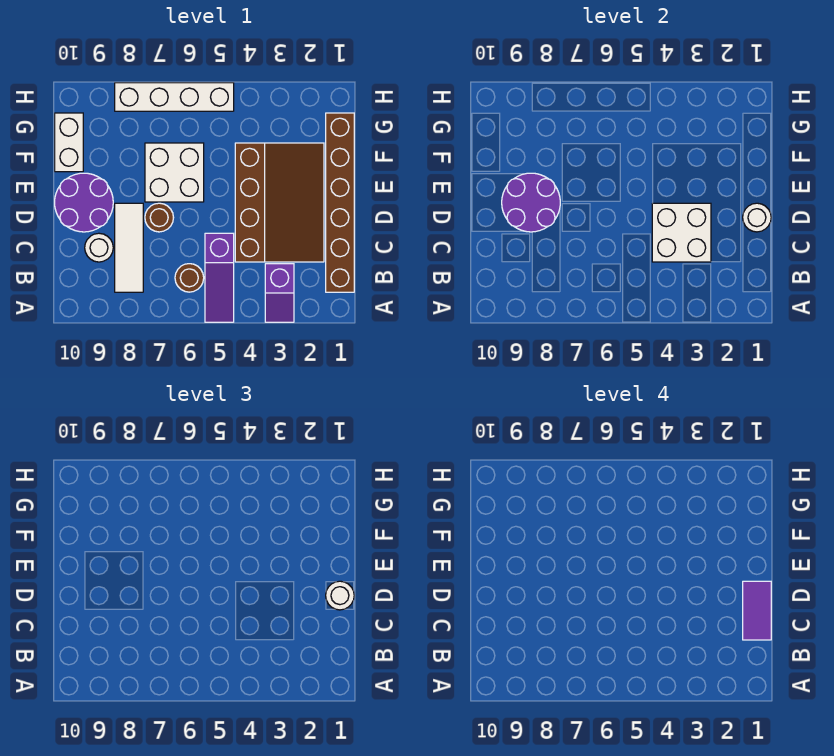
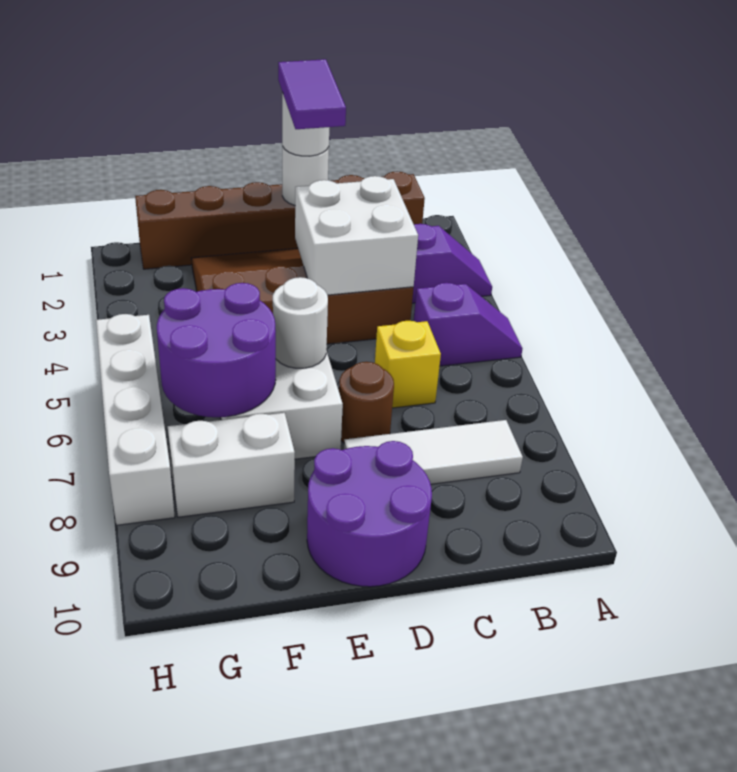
purple slope A5:C5 level 1 top C -> purple slope A5:B5 level 1 top B
brown round brick B6 level 1 -> none
purple tile C1:D1 level 4 -> purple tile D1:D2 level 4
none -> yellow brick C6 level 1
white round brick C9 level 1 -> white round brick E6 level 2
purple round brick D8:E9 level 2 -> purple round brick F6:G7 level 2
white brick F10:G10 level 1 -> white brick F8:G8 level 1

